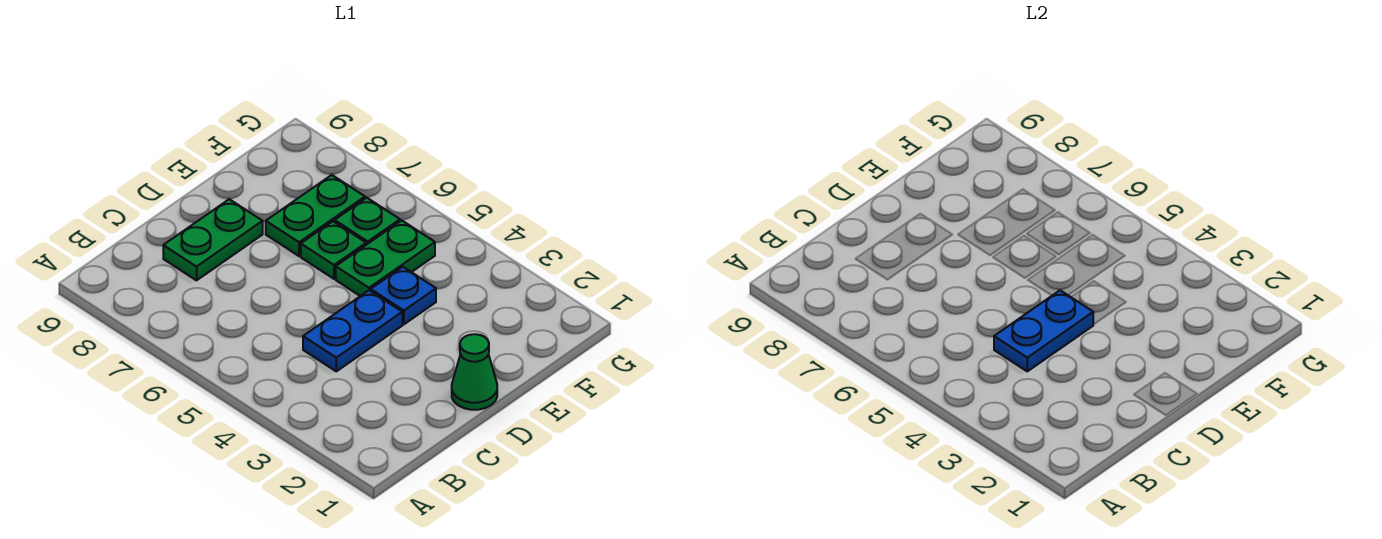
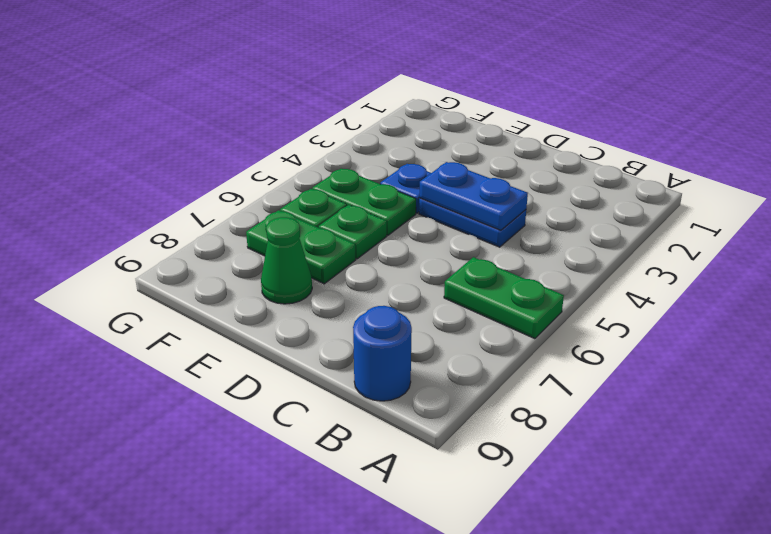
none -> blue round brick B9 level 1
green plate C8:D8 level 1 -> green plate A6:B6 level 1
green cone D1 level 1 -> green cone E8 level 1

